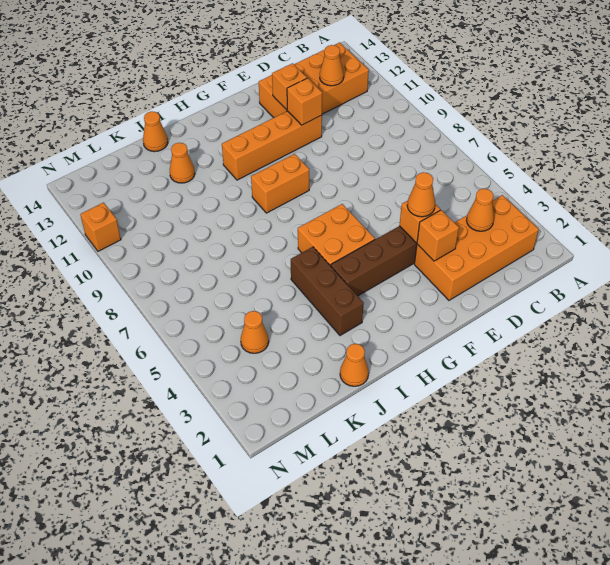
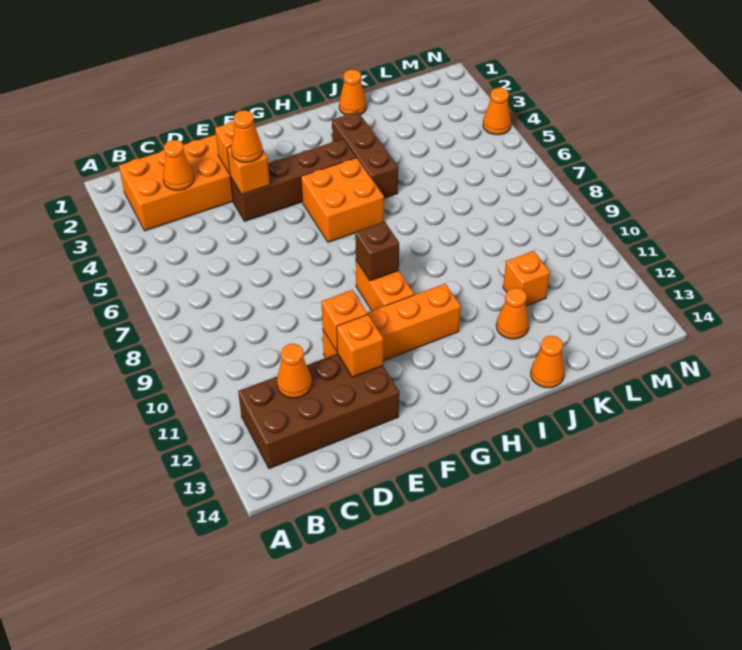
orange brick B12:E13 level 1 -> brown brick B12:E13 level 1
orange brick G9:H9 level 1 -> orange brick G9:G10 level 1
none -> brown brick G9 level 2
orange cone L4 level 1 -> orange cone N4 level 1
orange brick N11 level 1 -> orange brick K11 level 1

